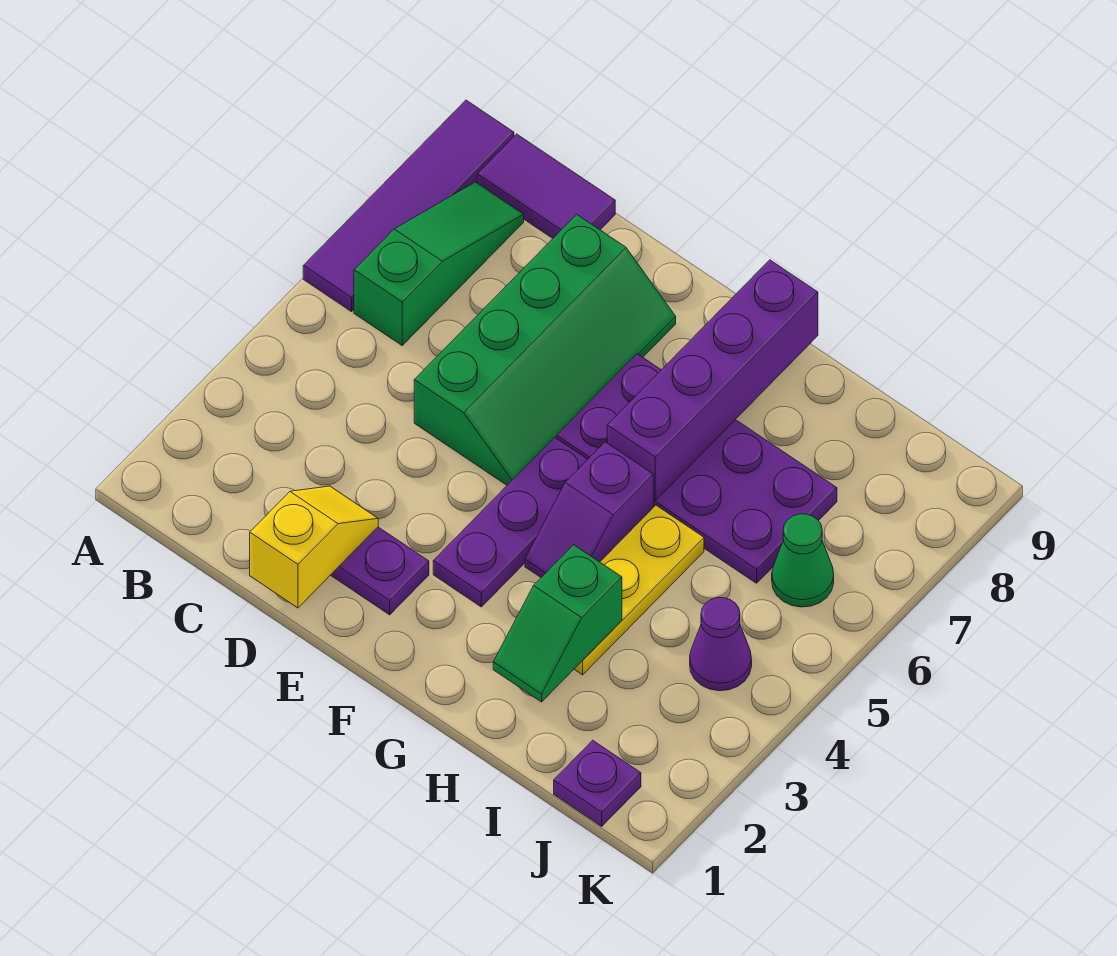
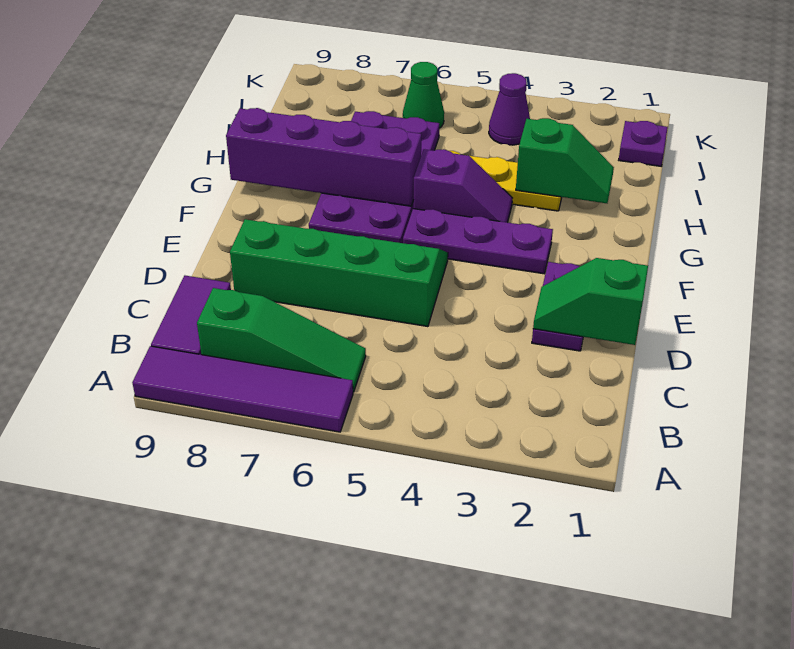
green slope B6:B8 level 1 top 6 -> green slope B6:B8 level 1 top 8
yellow slope D1:D2 level 2 top 1 -> green slope D1:D2 level 2 top 1

